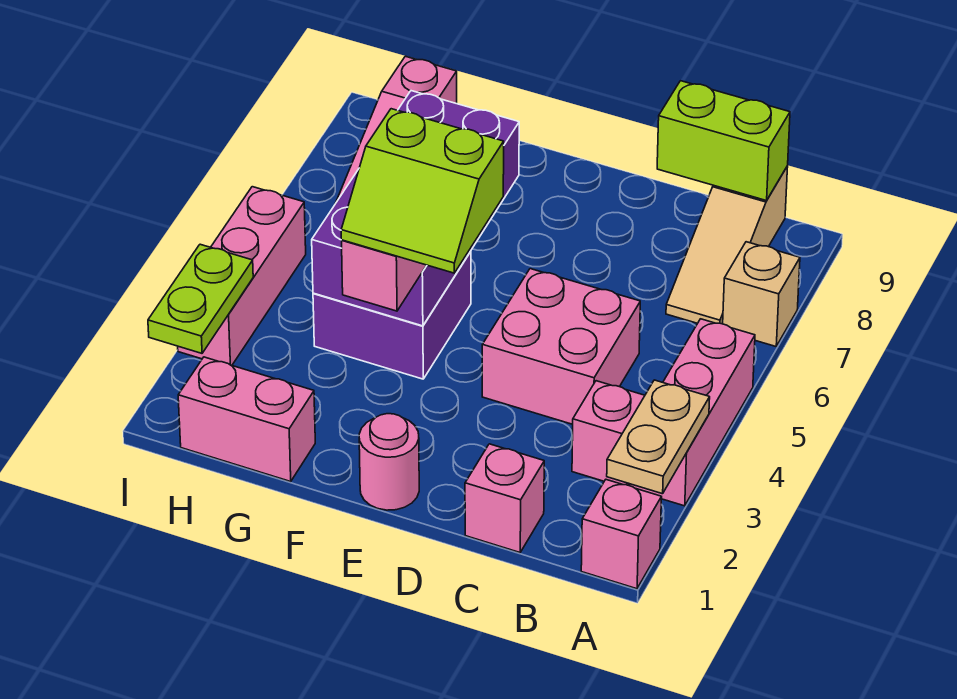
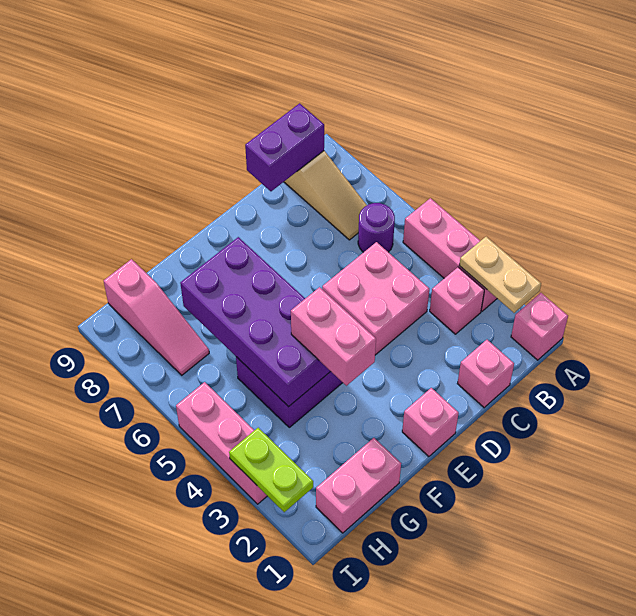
tan brick A7 level 1 -> none
none -> purple round brick B6 level 1
lime brick B9:C9 level 2 -> purple brick B9:C9 level 2
pink round brick E1 level 1 -> pink brick E1 level 1
lime slope E3:F4 level 4 top 4 -> none

